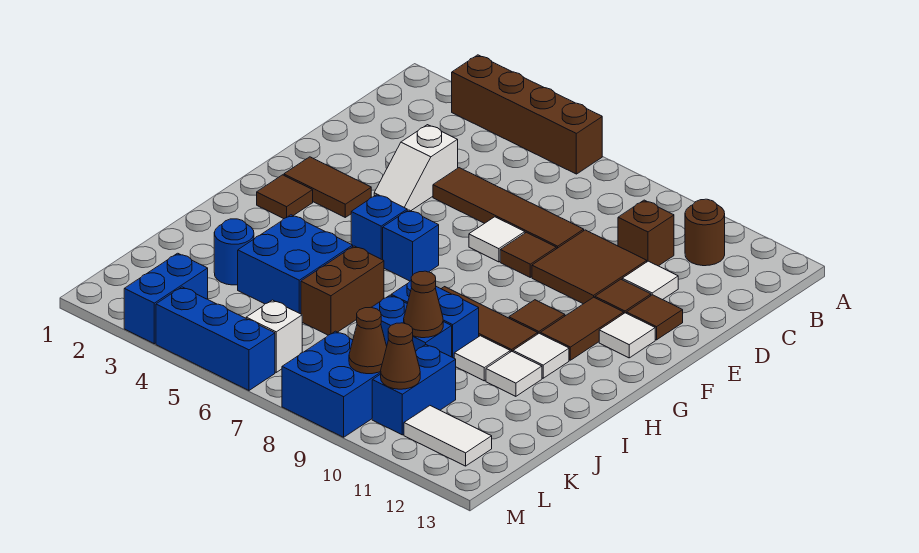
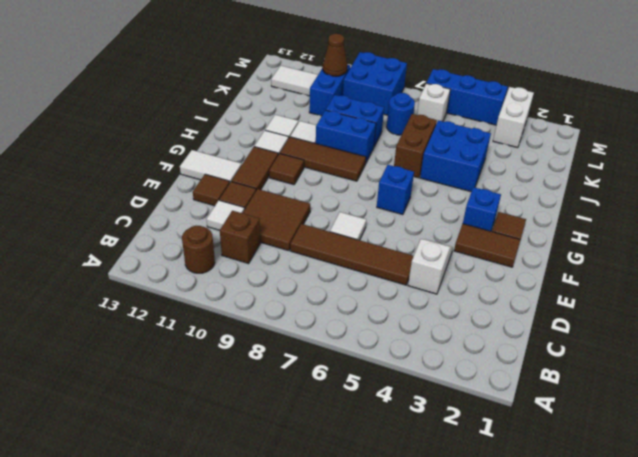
brown brick A3:A6 level 1 -> none
brown tile E8 level 1 -> none
white tile F12 level 1 -> white tile F12:F13 level 1
blue brick G5 level 1 -> blue brick G3 level 1
blue round brick J3 level 1 -> blue round brick K7 level 1
brown cone J9 level 2 -> none
blue brick L3:M3 level 1 -> white brick L3:M3 level 1
brown cone L9 level 2 -> none

